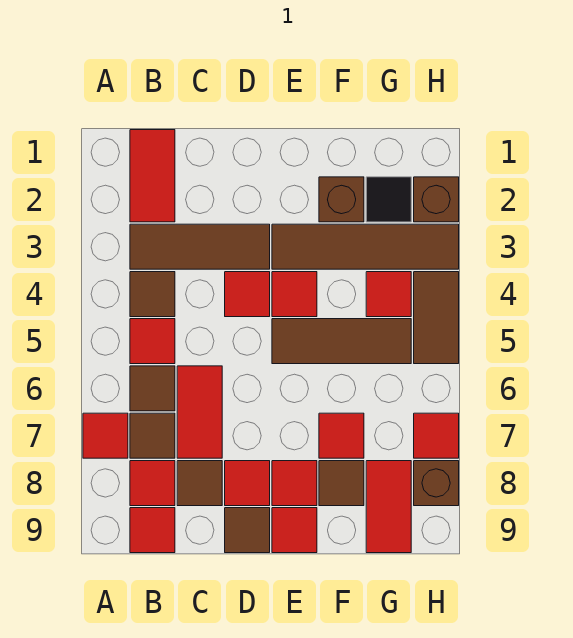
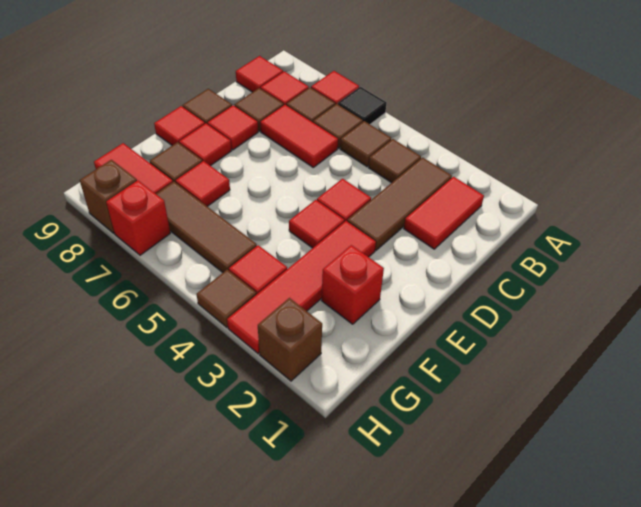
red tile B1:B2 level 1 -> red tile B2:C2 level 1
red tile B5 level 1 -> brown tile B5 level 1
brown tile E3:H3 level 1 -> red tile E3:H3 level 1
brown tile E5:G5 level 1 -> brown tile G5:G7 level 1
brown brick F2 level 1 -> red brick F2 level 1
black tile G2 level 1 -> black tile A6 level 1
brown tile H4:H5 level 1 -> brown tile H4 level 1
red tile H7 level 1 -> red brick H7 level 1

